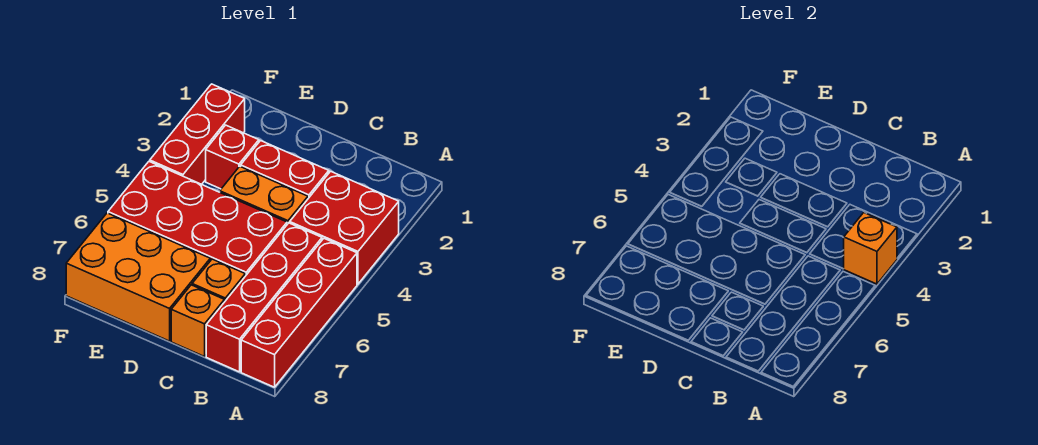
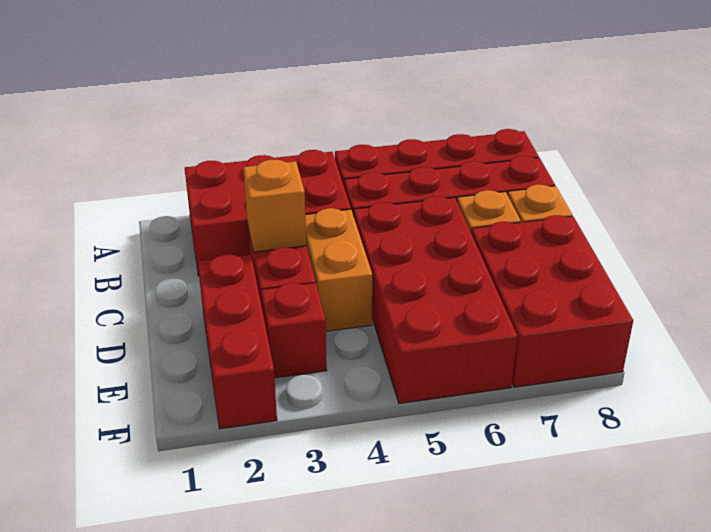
red brick A3:B4 level 1 -> red brick A2:B4 level 1
orange brick A4 level 2 -> orange brick C3 level 2
orange brick D7:F8 level 1 -> red brick D7:F8 level 1
red brick F2:F4 level 1 -> red brick D2:F2 level 1

